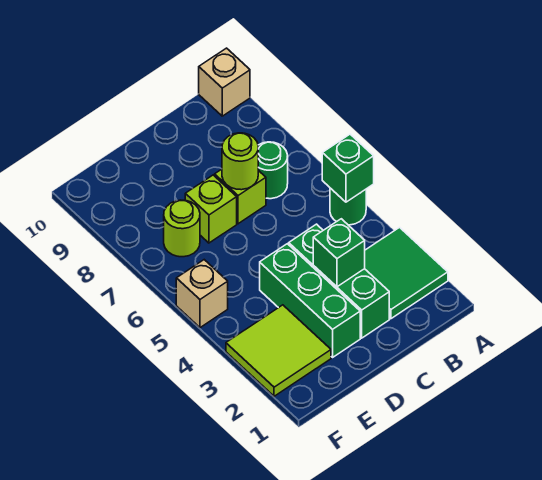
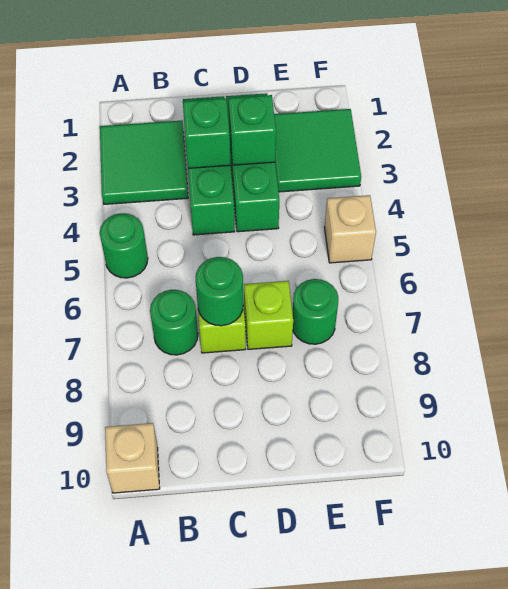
green brick A5 level 2 -> green brick D3 level 2
lime round brick C7 level 2 -> green round brick C7 level 2
lime tile E2:F3 level 1 -> green tile E2:F3 level 1
lime round brick E7 level 1 -> green round brick E7 level 1

